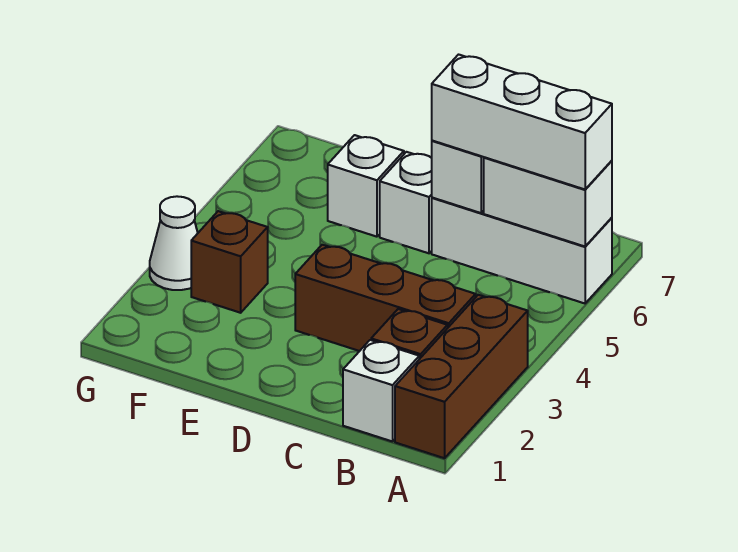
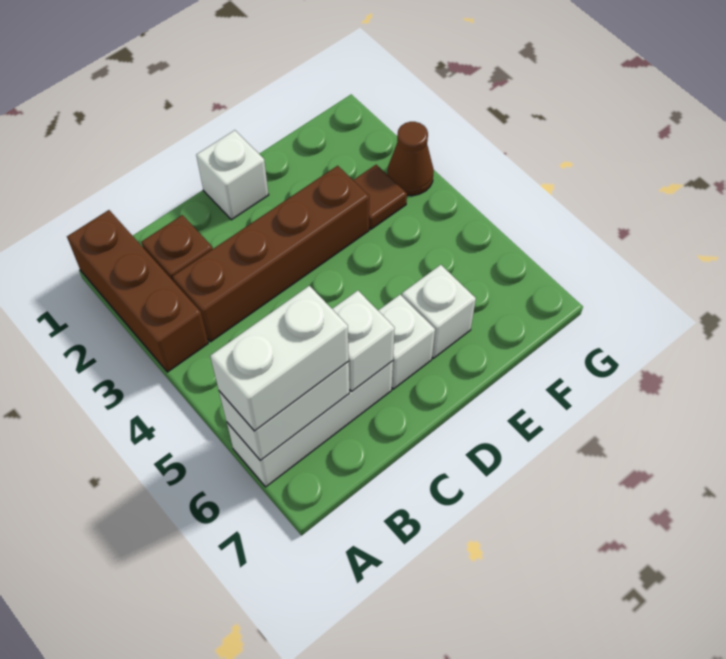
white brick A6:C6 level 3 -> white brick A6:B6 level 3
white brick B1 level 1 -> white brick D1 level 1
brown brick B3:D3 level 1 -> brown brick B3:E3 level 1
brown brick F3 level 1 -> brown tile F3 level 1
white cone G3 level 1 -> brown cone G3 level 1

